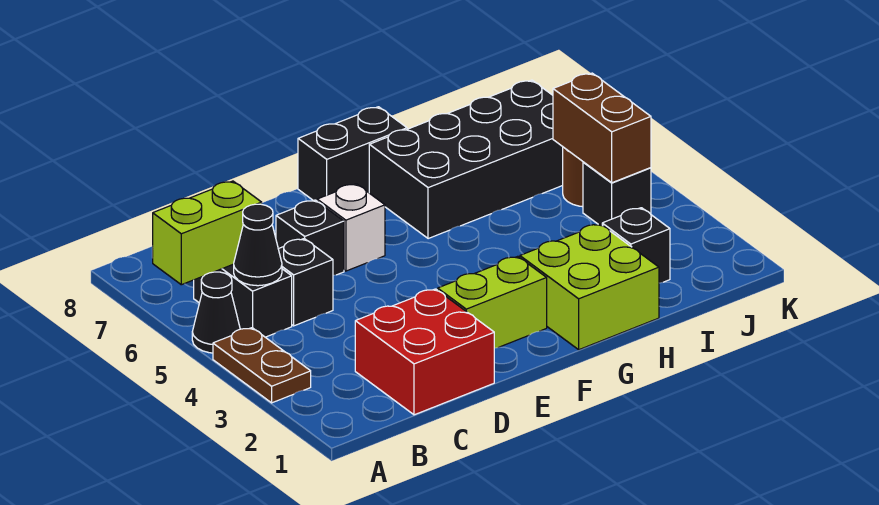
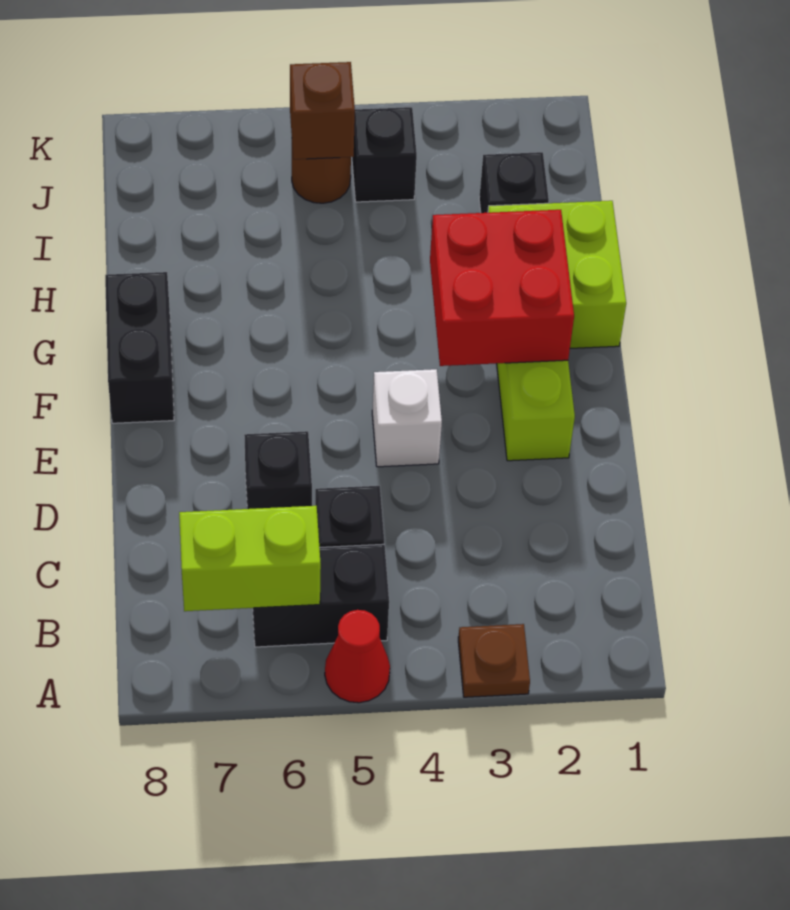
brown plate A3:A4 level 1 -> brown plate A3 level 1
black cone A5 level 1 -> red cone A5 level 1
lime brick A6:B6 level 2 -> lime brick B6:B7 level 2
black cone B5 level 2 -> none
red brick C1:D2 level 1 -> red brick F2:G3 level 2
white brick E6 level 1 -> white brick E4 level 1
black brick G6:J7 level 1 -> none
brown brick J4:J5 level 2 -> brown brick J5 level 2

